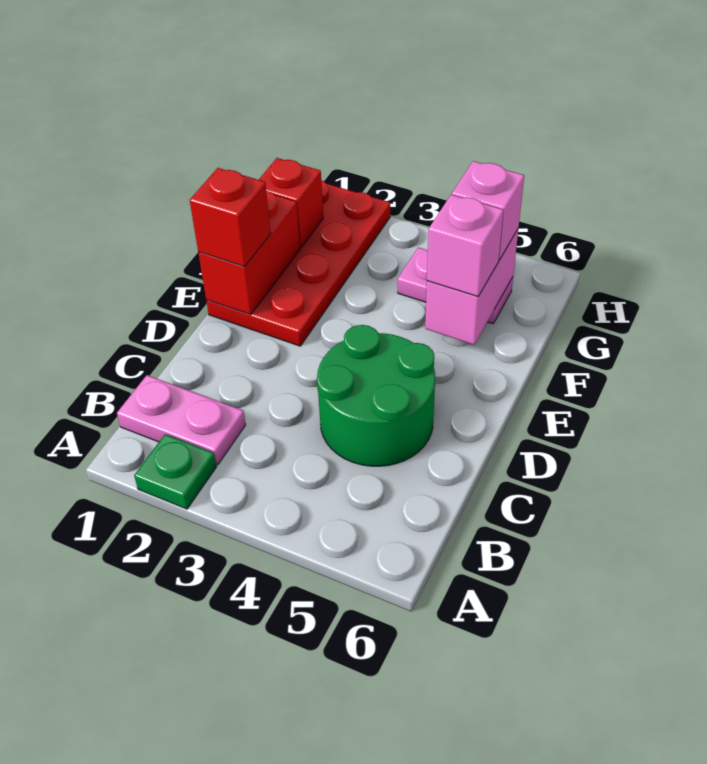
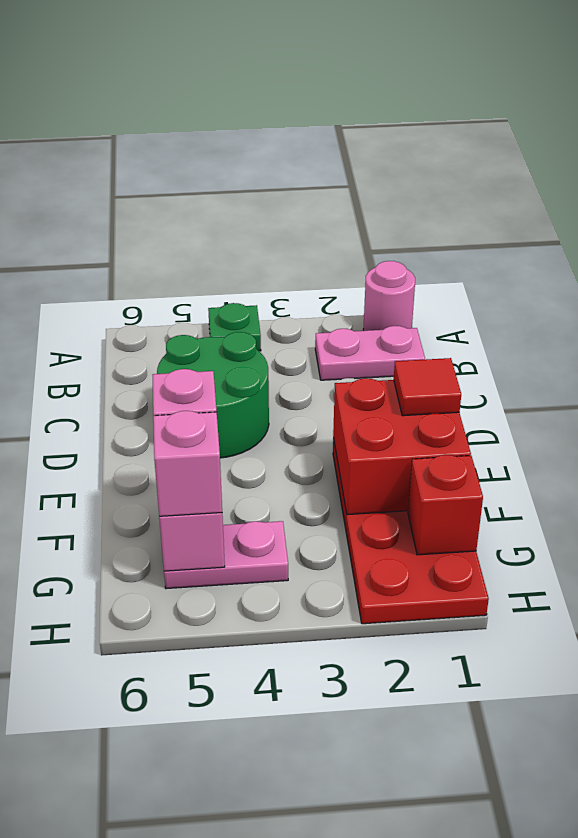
none -> pink round brick A1 level 1
green plate A2 level 1 -> green plate A4 level 1
red brick E1:F1 level 2 -> red brick E1:F2 level 2
red brick E1 level 3 -> red tile E1 level 3

